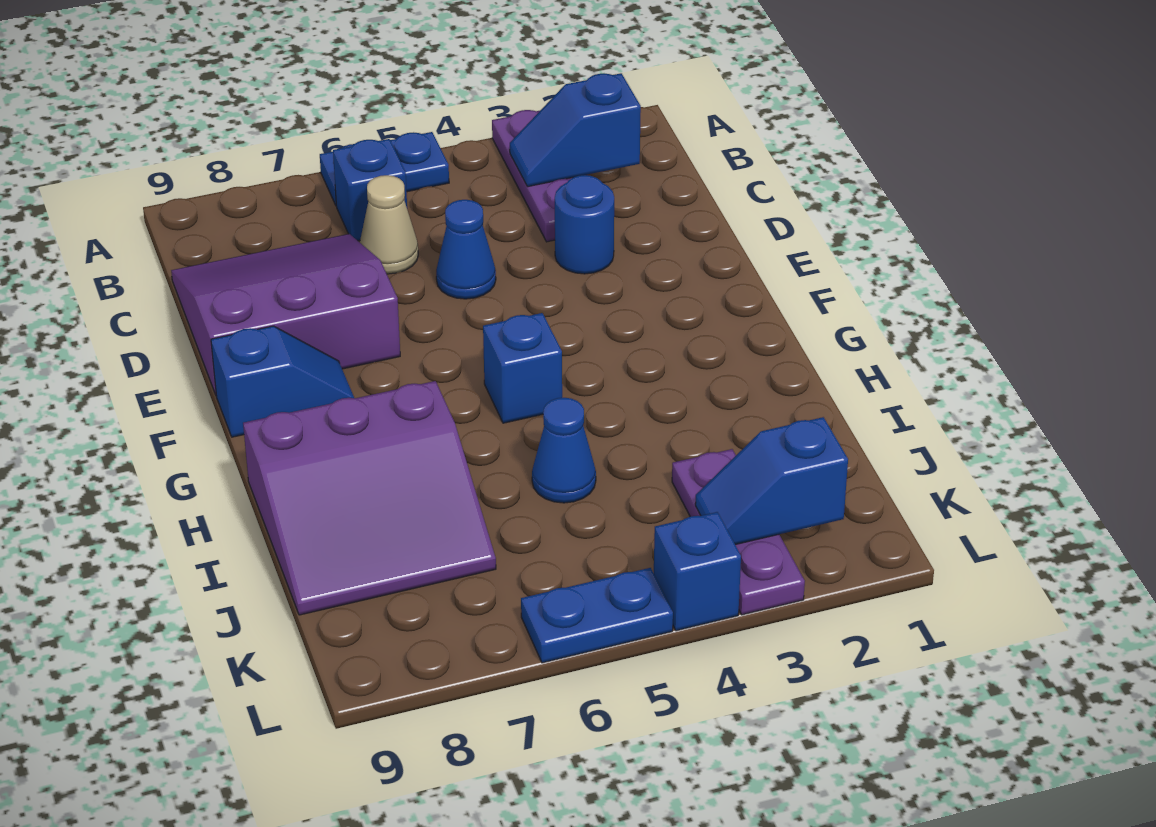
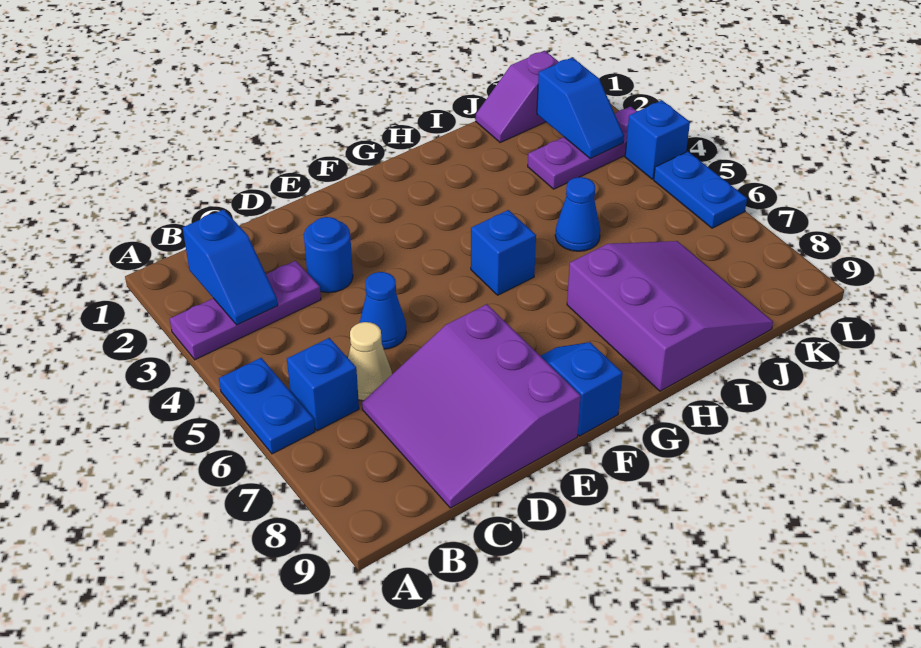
none -> purple slope J1:K1 level 1 top K

